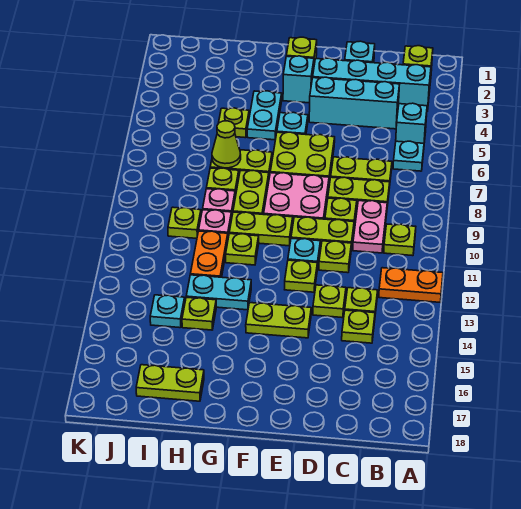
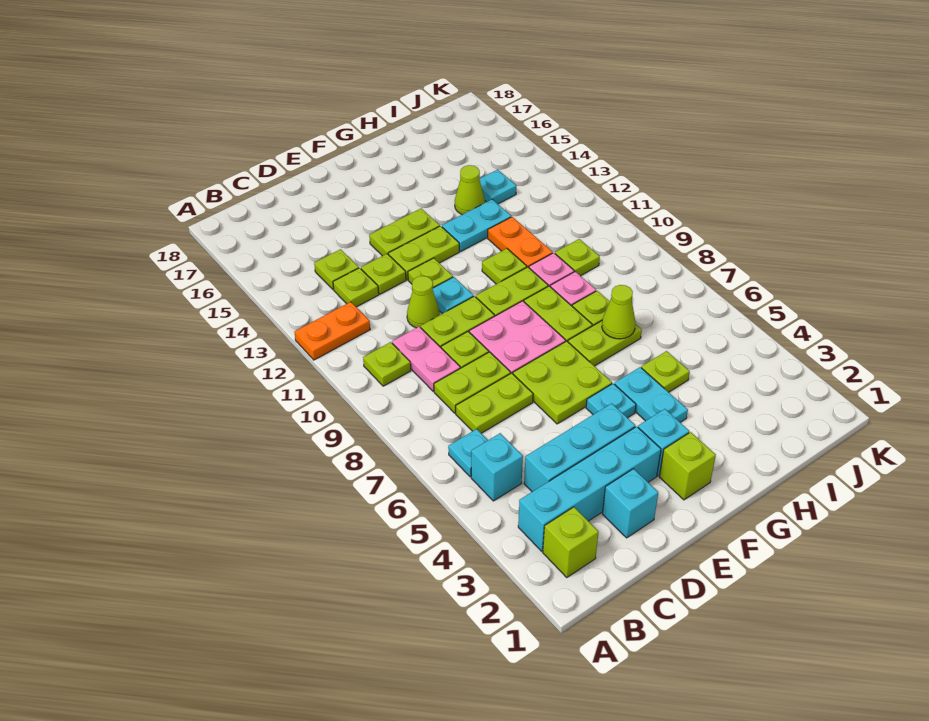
lime plate D11 level 1 -> lime cone D11 level 1
lime plate H14 level 1 -> lime cone H14 level 1
lime plate H17:I17 level 1 -> lime plate E13:F13 level 1

